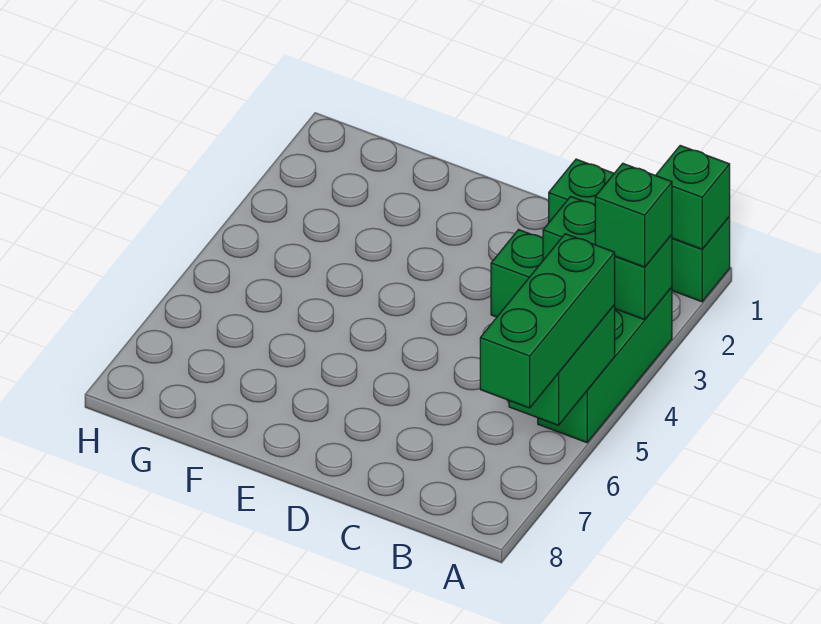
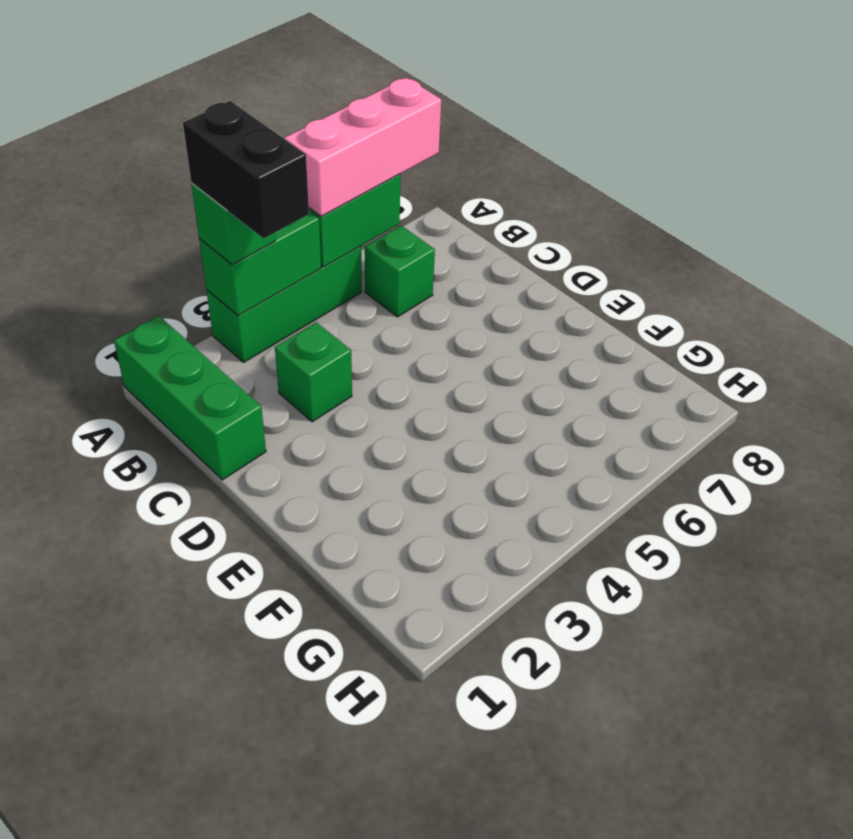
green brick A1 level 2 -> green brick B6 level 1
green brick A3:B3 level 2 -> green brick A3:A4 level 2
none -> black brick A3:B3 level 4
green brick A5:A7 level 3 -> pink brick A5:A7 level 3

